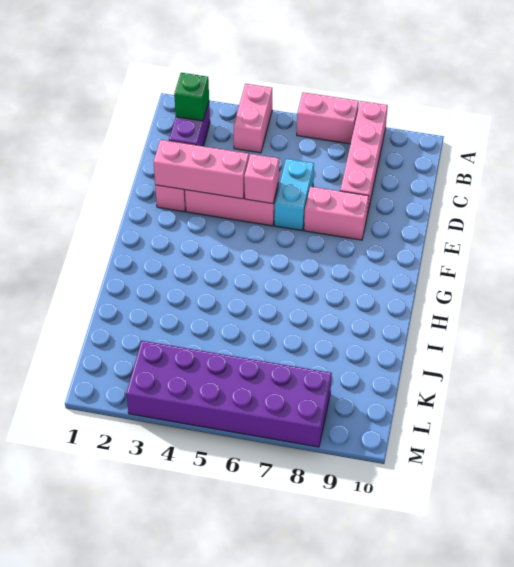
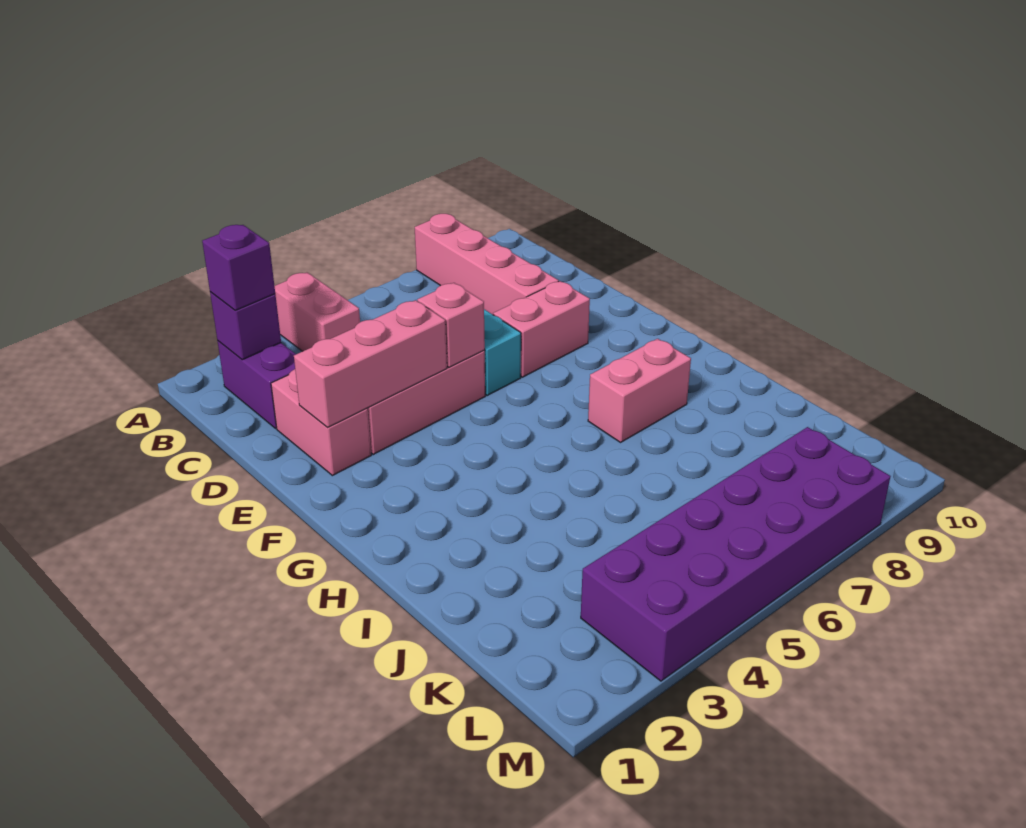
pink brick A6:A7 level 1 -> pink brick H7:H8 level 1
green brick B2 level 2 -> purple brick B2 level 2
none -> purple brick B2 level 3

